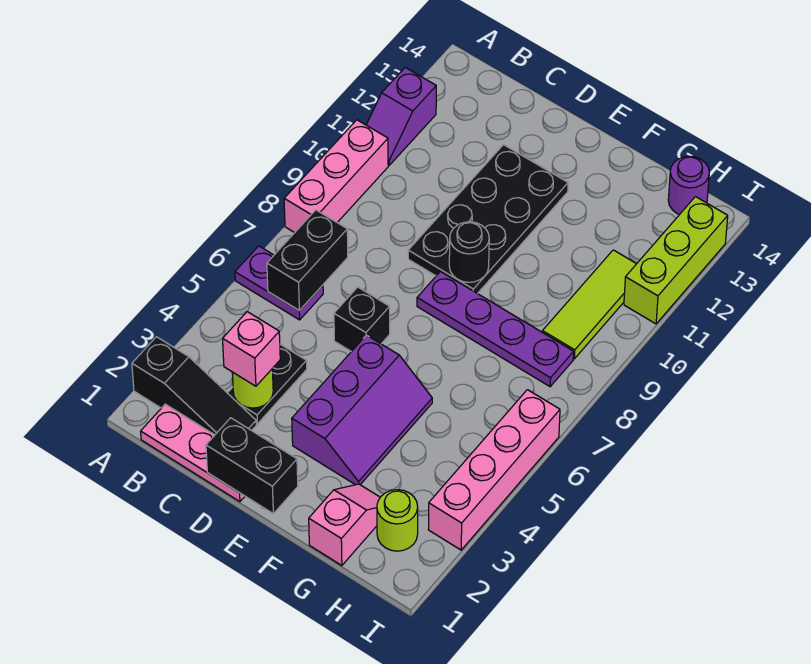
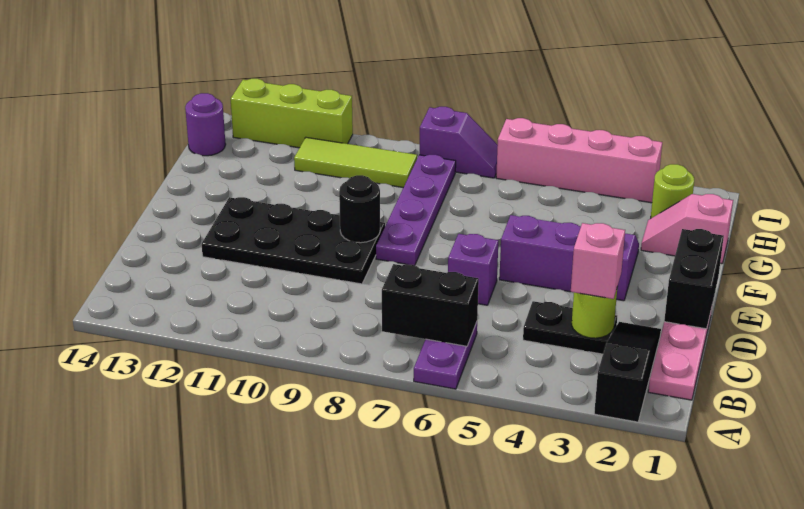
pink brick A8:A10 level 1 -> none
purple slope A11:A12 level 1 top 12 -> purple slope I7:I8 level 1 top 8
black brick D6 level 1 -> purple brick D6 level 1

